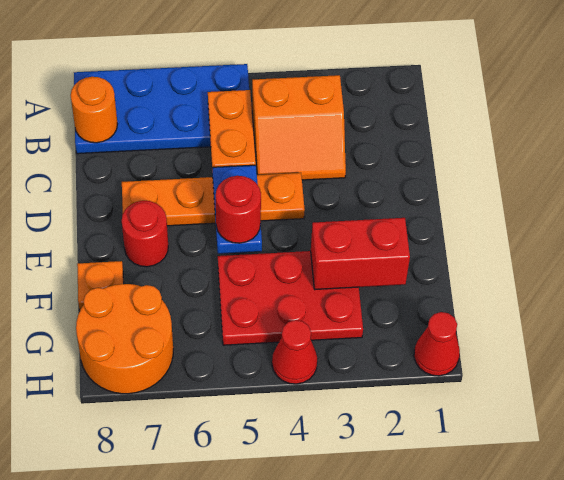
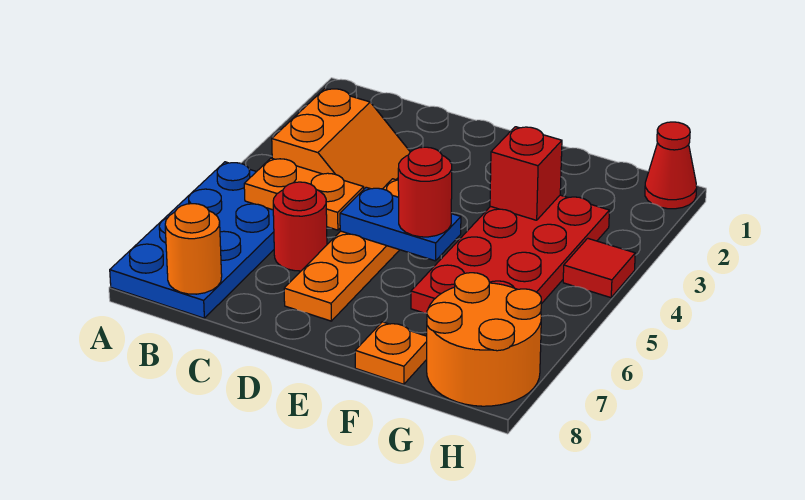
red round brick E7 level 1 -> red round brick C6 level 1
red brick F2:F3 level 2 -> red brick F3 level 2
red plate F3:G5 level 1 -> red plate F3:G6 level 1
red cone H4 level 1 -> red tile H4 level 1

